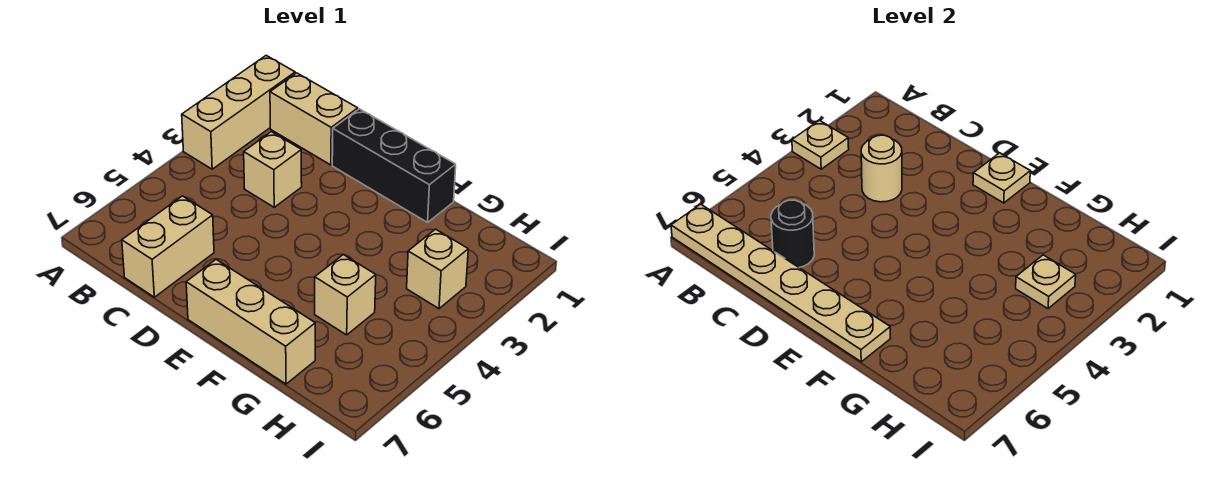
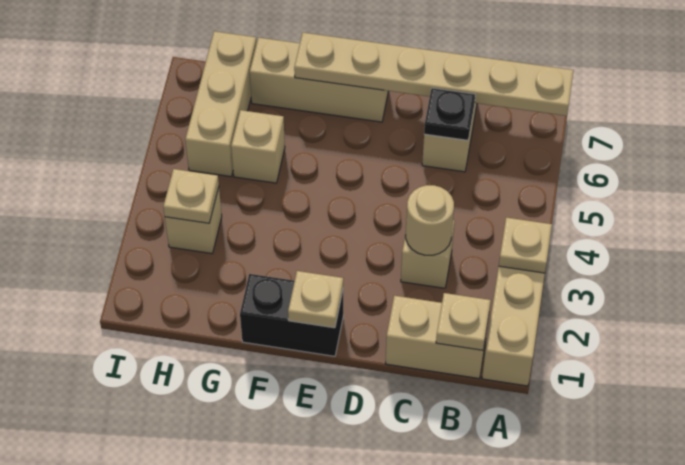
none -> tan plate B1 level 2
black round brick C6 level 2 -> black plate C6 level 2
black brick D1:F1 level 1 -> black brick E1:F1 level 1
none -> tan brick H5:H7 level 1

